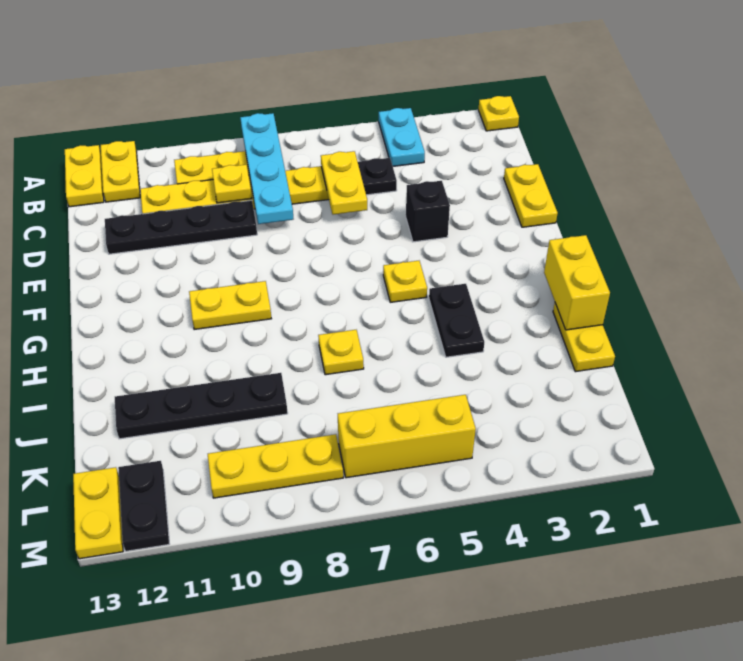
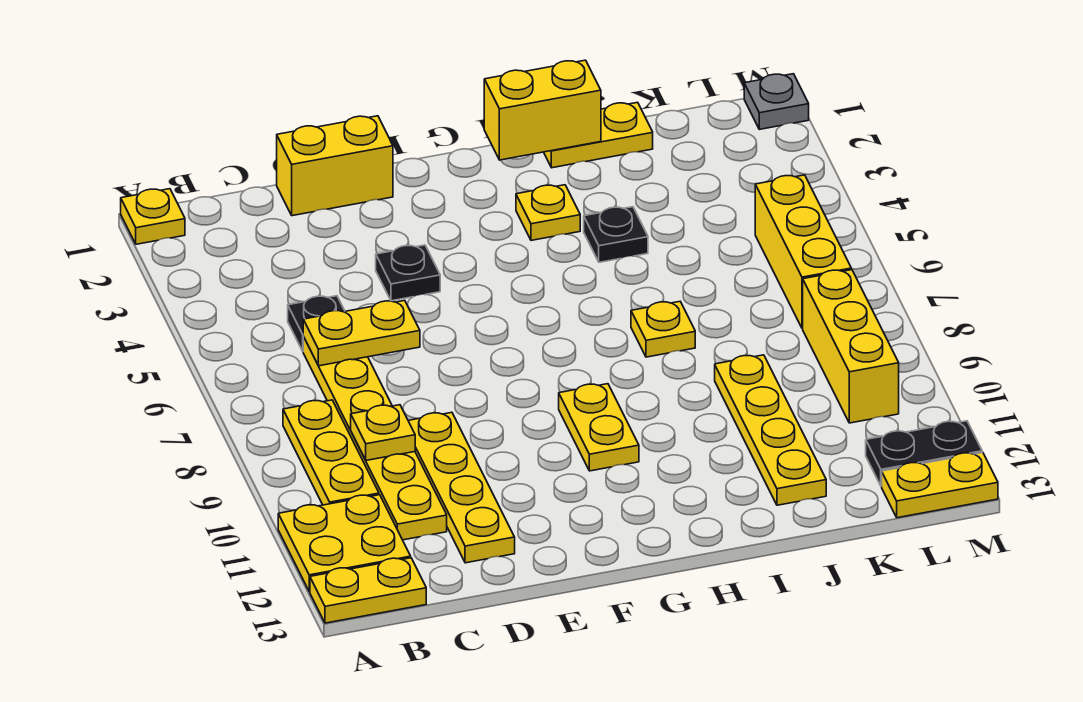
cyan plate A4:B4 level 1 -> none
cyan plate A8:D8 level 2 -> none
yellow plate A12:B12 level 1 -> yellow plate A11:B12 level 1
yellow plate D1:E1 level 1 -> yellow brick D1:E1 level 1
black plate D9:D12 level 1 -> yellow plate D9:D12 level 1
black brick E4 level 1 -> black plate E4 level 1
yellow plate G5 level 1 -> yellow plate H3 level 1
black plate H4:I4 level 1 -> black plate I4 level 1
black plate J9:J12 level 1 -> yellow plate J9:J12 level 1
yellow plate L8:L10 level 1 -> yellow brick L8:L10 level 1
none -> grey plate M1 level 1

